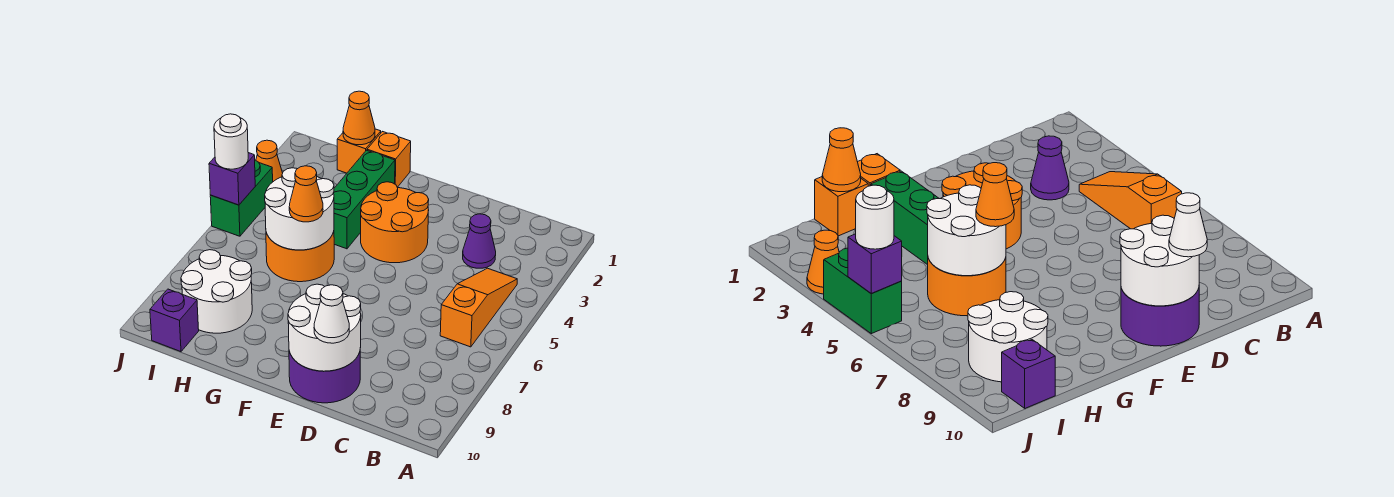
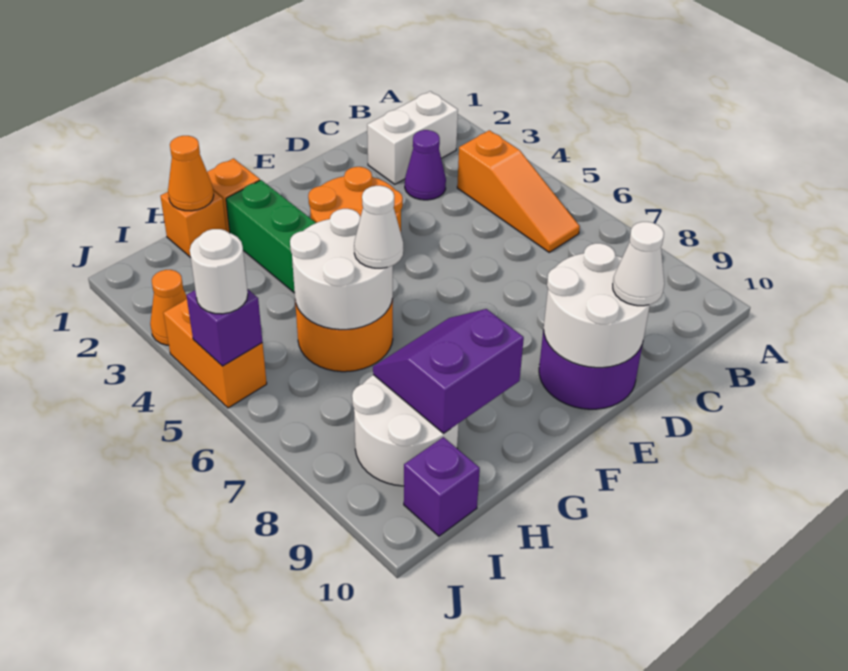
none -> white brick B2:C2 level 1
orange slope B4:B6 level 1 top 6 -> orange slope B4:B6 level 1 top 4
orange cone G6 level 3 -> white cone G6 level 3
none -> purple slope G8:H9 level 2 top 9
green brick J4:J5 level 1 -> orange brick J4:J5 level 1

